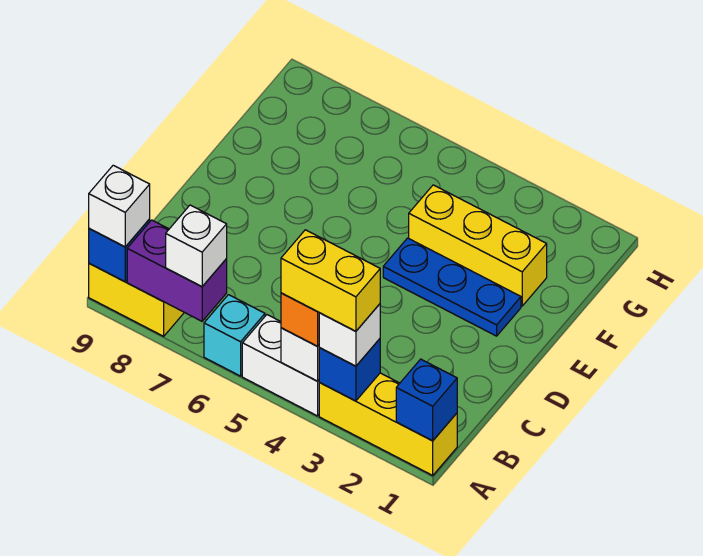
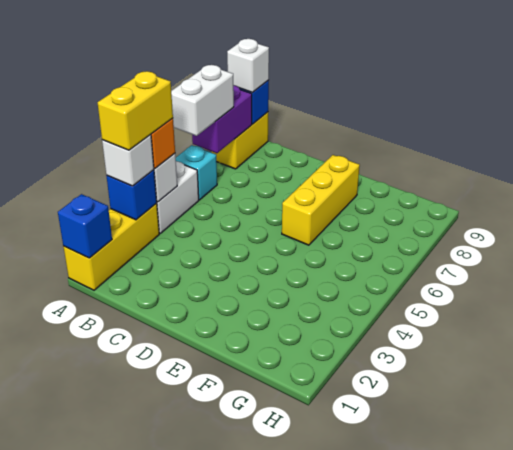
white brick A7 level 3 -> white brick A6:A7 level 3
blue plate E2:E4 level 1 -> none
yellow brick F2:F4 level 1 -> yellow brick E6:E8 level 1

